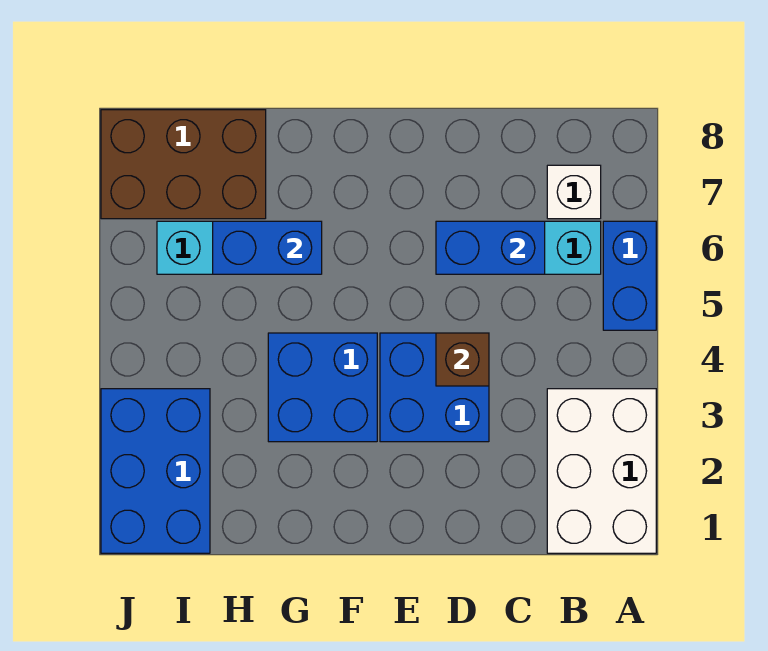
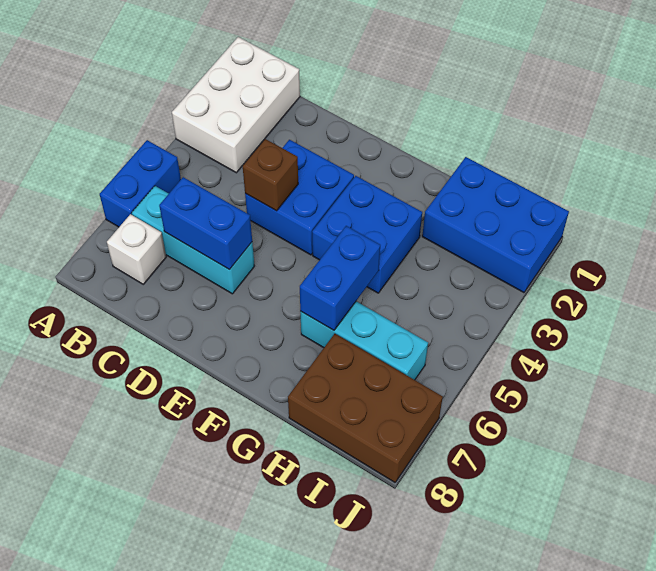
blue brick G6:H6 level 2 -> blue brick G5:G6 level 2
blue brick I1:J3 level 1 -> blue brick H1:J2 level 1

